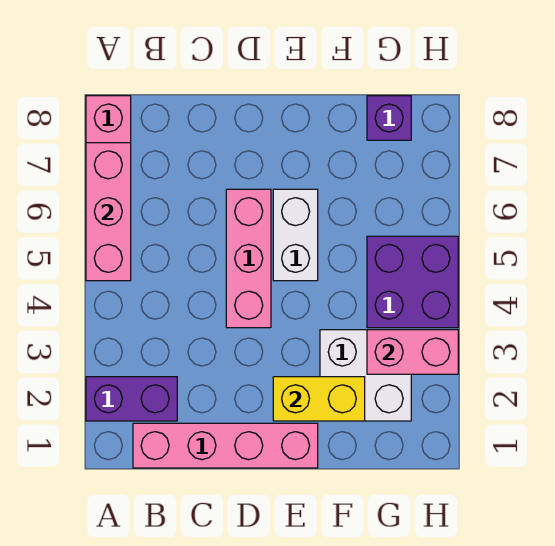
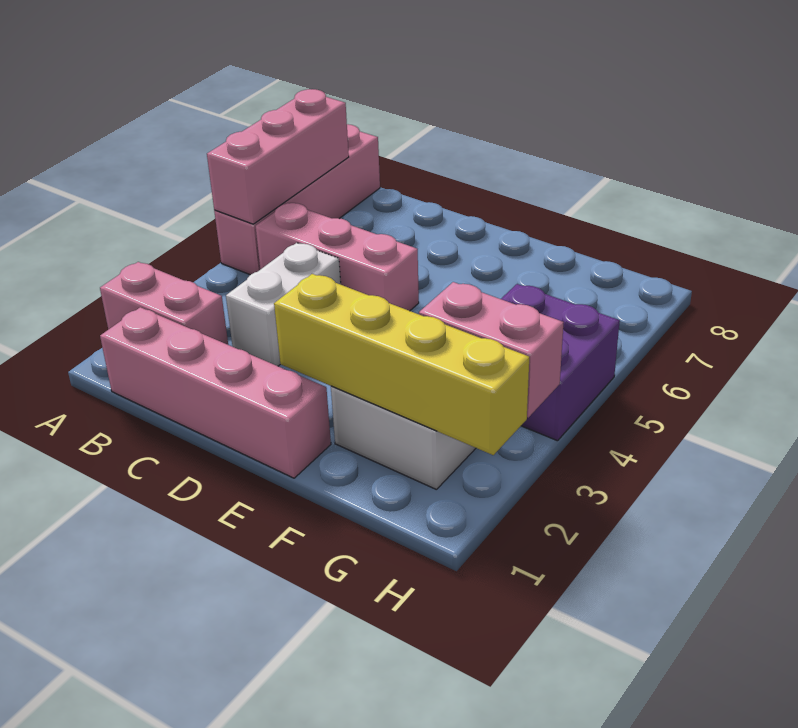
purple brick A2:B2 level 1 -> pink brick A2:B2 level 1
pink brick D4:D6 level 1 -> pink brick B5:D5 level 1
yellow brick E2:F2 level 2 -> yellow brick E2:H2 level 2
white brick E5:E6 level 1 -> white brick C3:C4 level 1
purple brick G8 level 1 -> none

